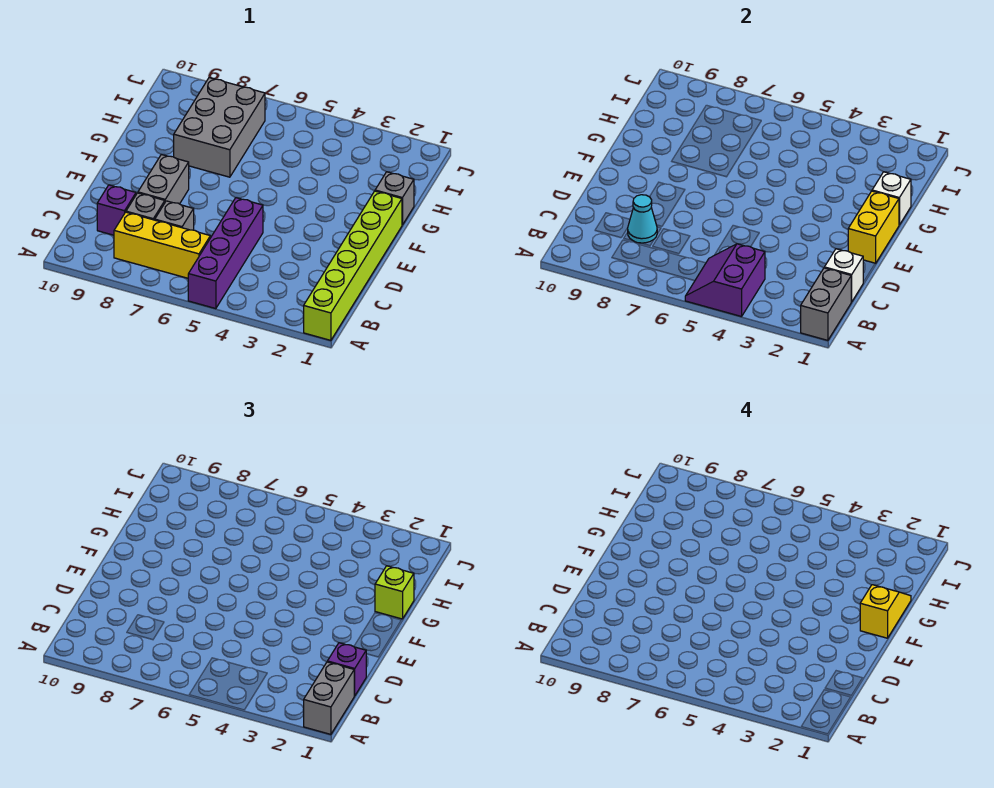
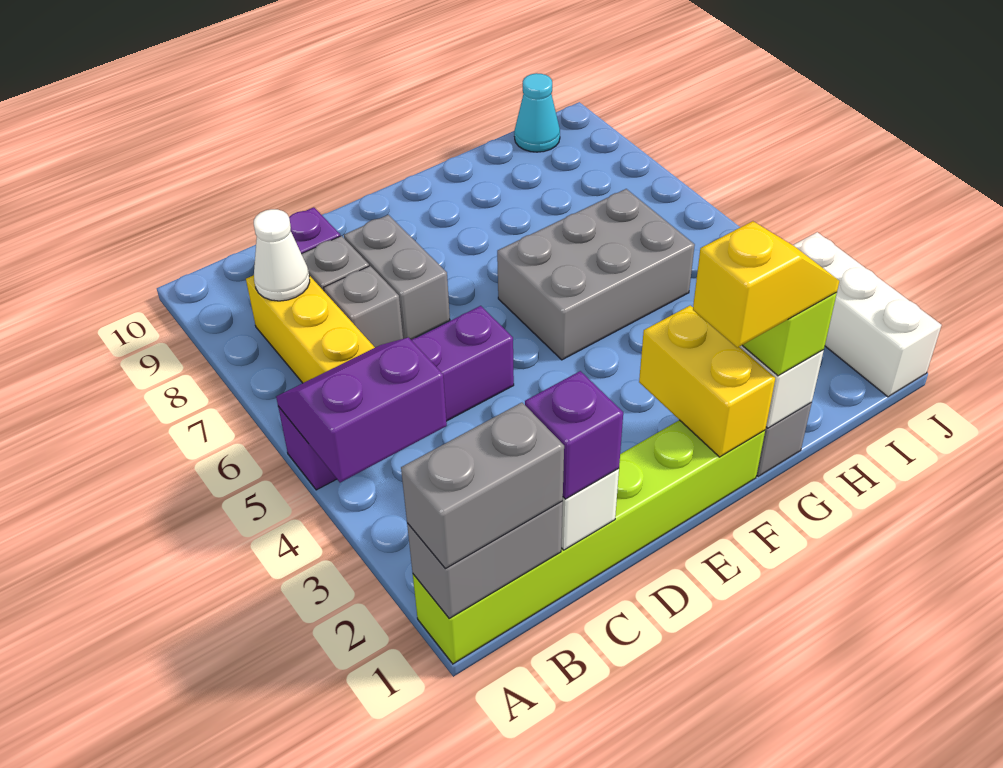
none -> white cone B8 level 2
cyan cone C8 level 2 -> cyan cone I10 level 1
grey brick D8:E8 level 1 -> grey brick D7:D8 level 1
yellow brick E1:F1 level 2 -> yellow brick F1:F2 level 2
grey brick G7:I8 level 1 -> grey brick F5:H6 level 1
none -> white brick J1:J3 level 1

